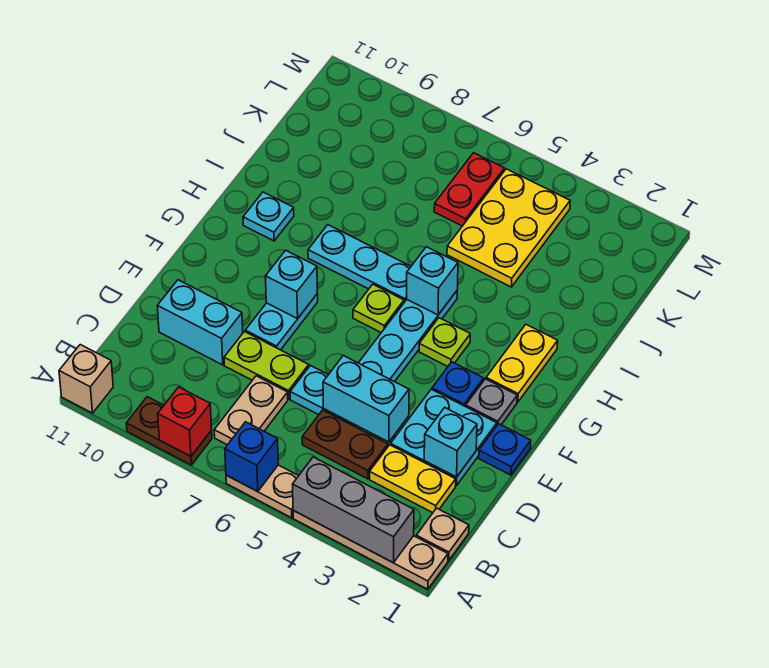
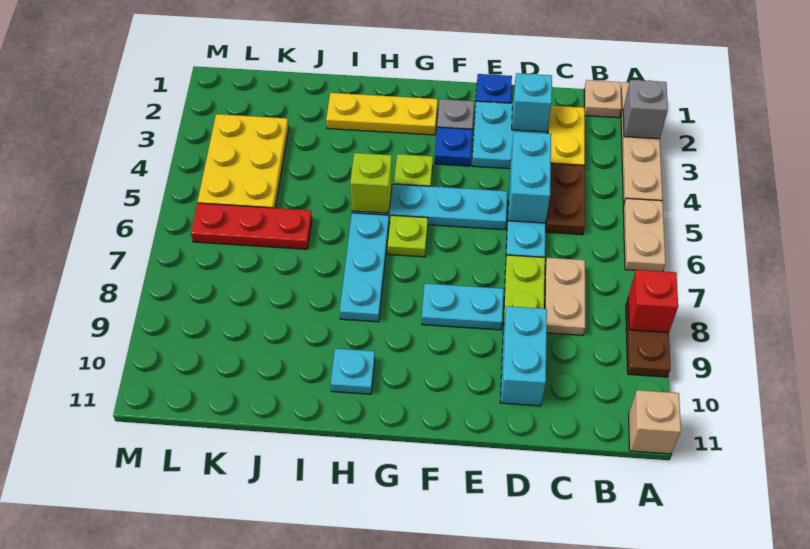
grey brick A2:A4 level 2 -> grey brick A2 level 2
blue brick A6 level 2 -> none
tan plate B7:C7 level 1 -> tan plate C7:C8 level 1
cyan brick F8 level 2 -> none
yellow plate G2:H2 level 1 -> yellow plate G2:I2 level 1
cyan brick H5 level 2 -> lime brick H5 level 2
yellow plate J4:L5 level 1 -> yellow plate K3:L5 level 1
red plate K6:L6 level 1 -> red plate J6:L6 level 1

